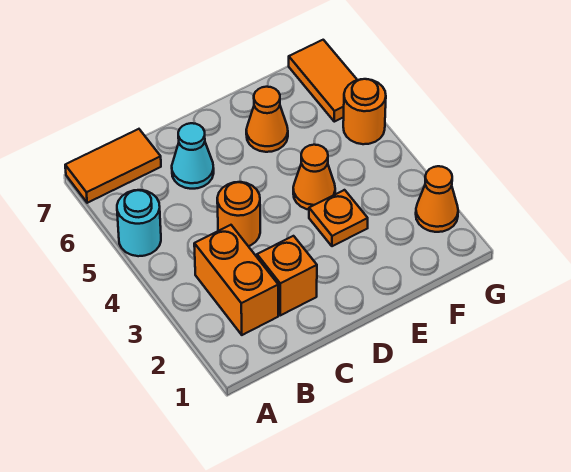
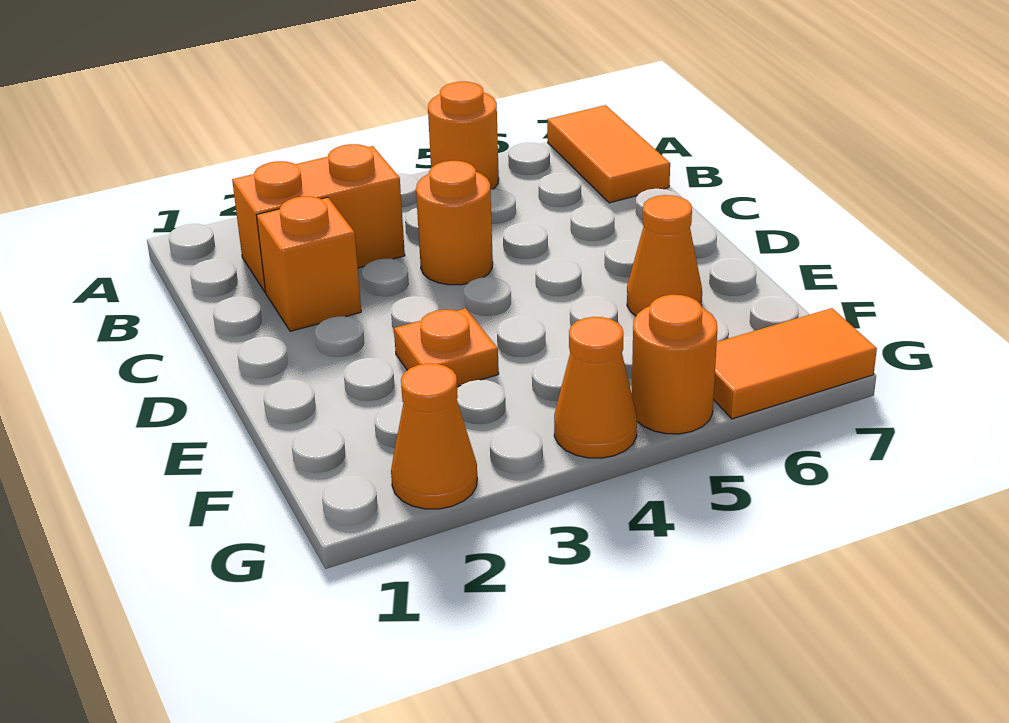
cyan round brick A5 level 1 -> orange round brick A5 level 1
cyan cone C6 level 1 -> none
orange cone E4 level 1 -> orange cone G4 level 1

